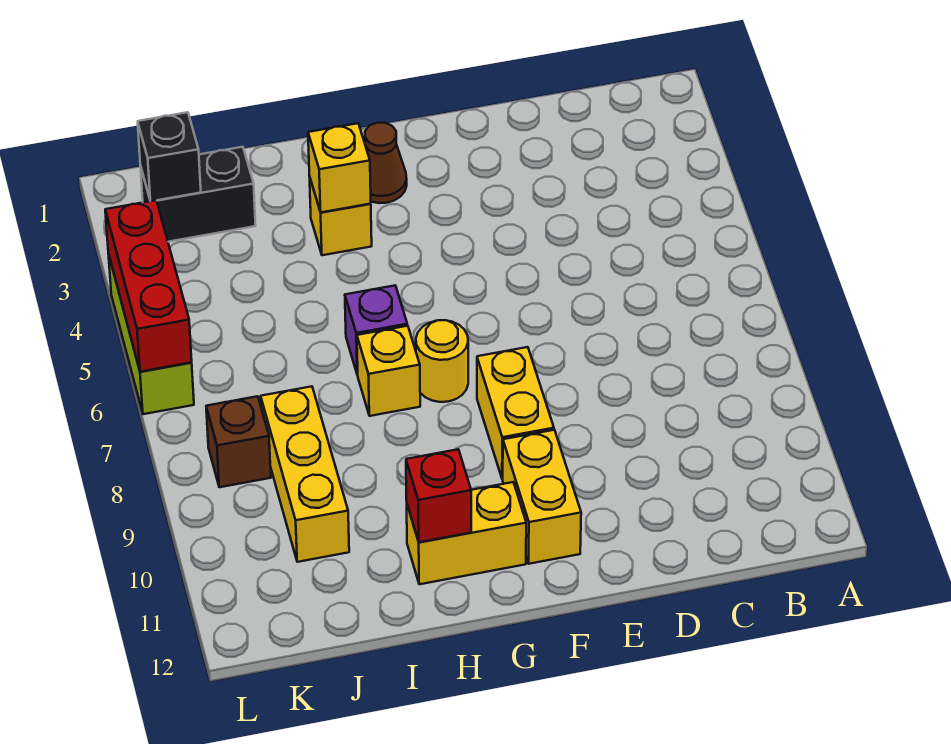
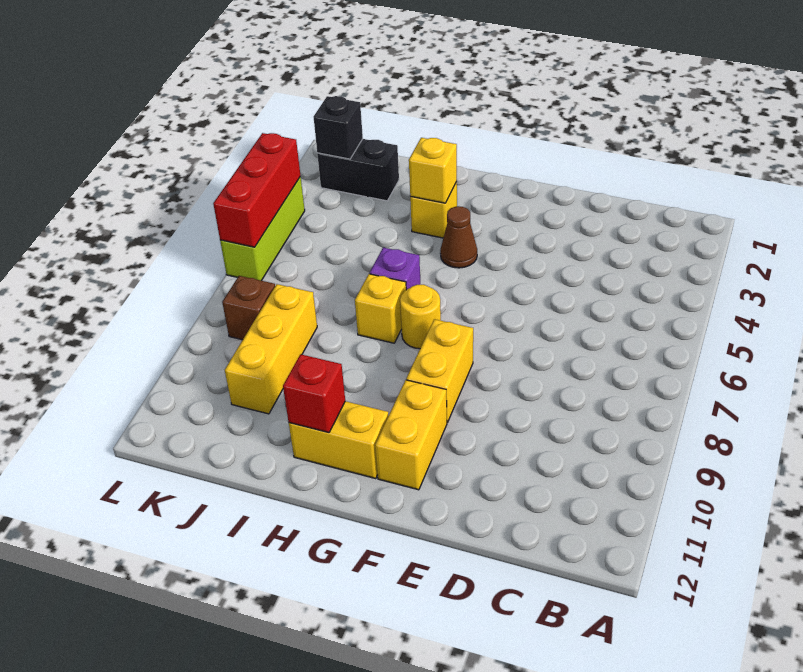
brown cone G2 level 1 -> brown cone G4 level 1

